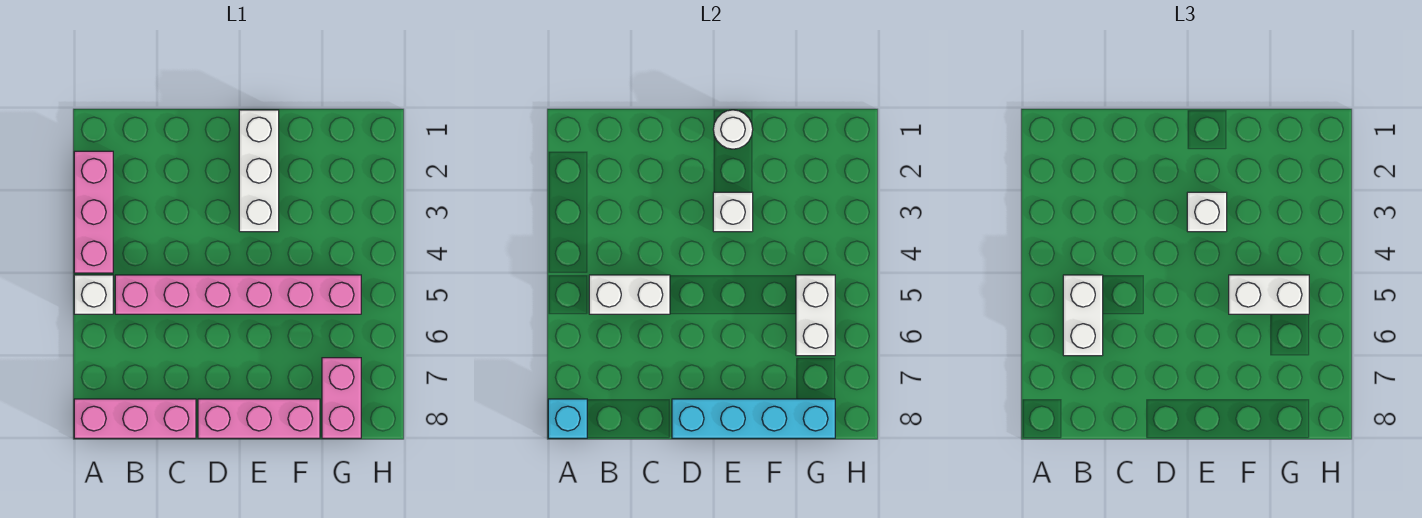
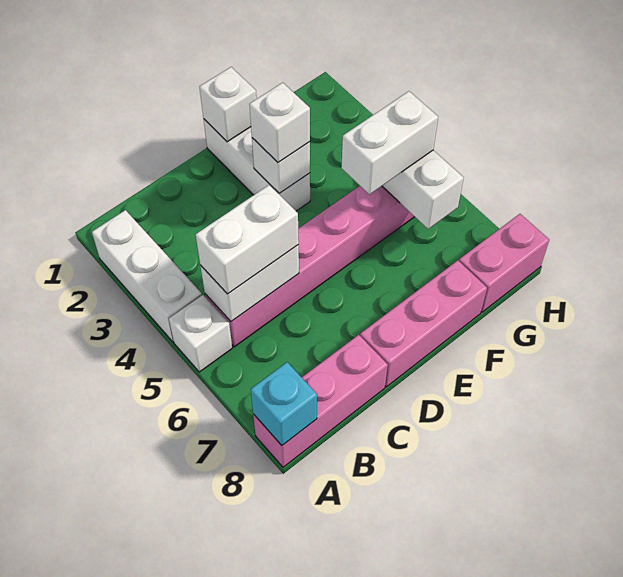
pink brick A2:A4 level 1 -> white brick A2:A4 level 1
white brick B5:B6 level 3 -> white brick B5:C5 level 3
cyan brick D8:G8 level 2 -> none
white round brick E1 level 2 -> white brick E1 level 2
pink brick G7:G8 level 1 -> pink brick G8:H8 level 1

